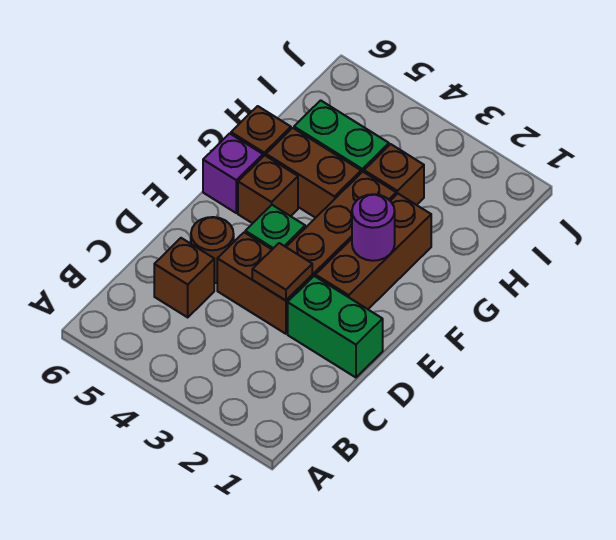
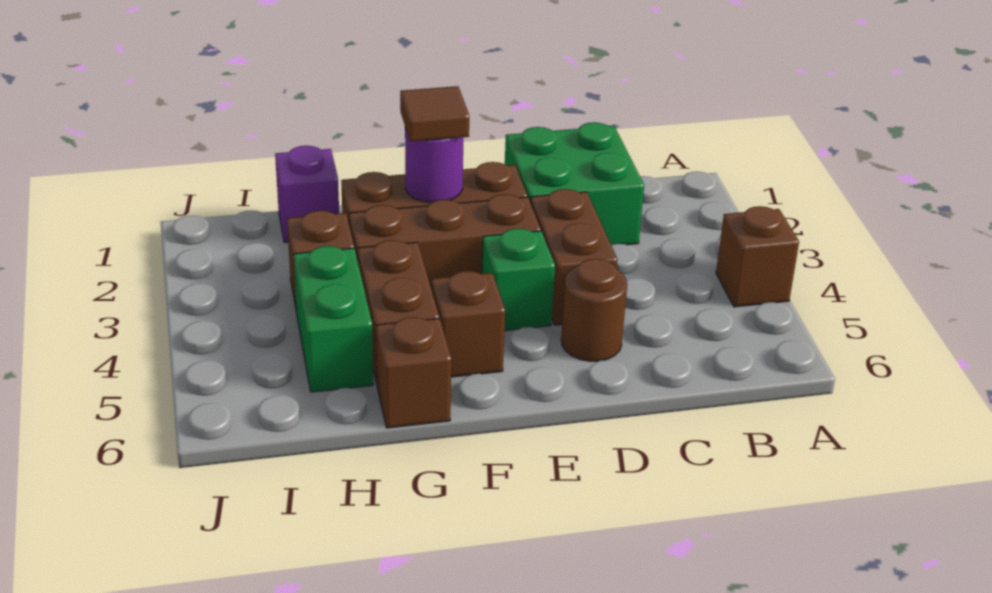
brown brick C5 level 1 -> brown brick A4 level 1
green brick D1:D2 level 1 -> green brick C1:D2 level 1
brown tile D3 level 2 -> brown tile F2 level 3
purple brick F6 level 1 -> purple brick H1 level 1

